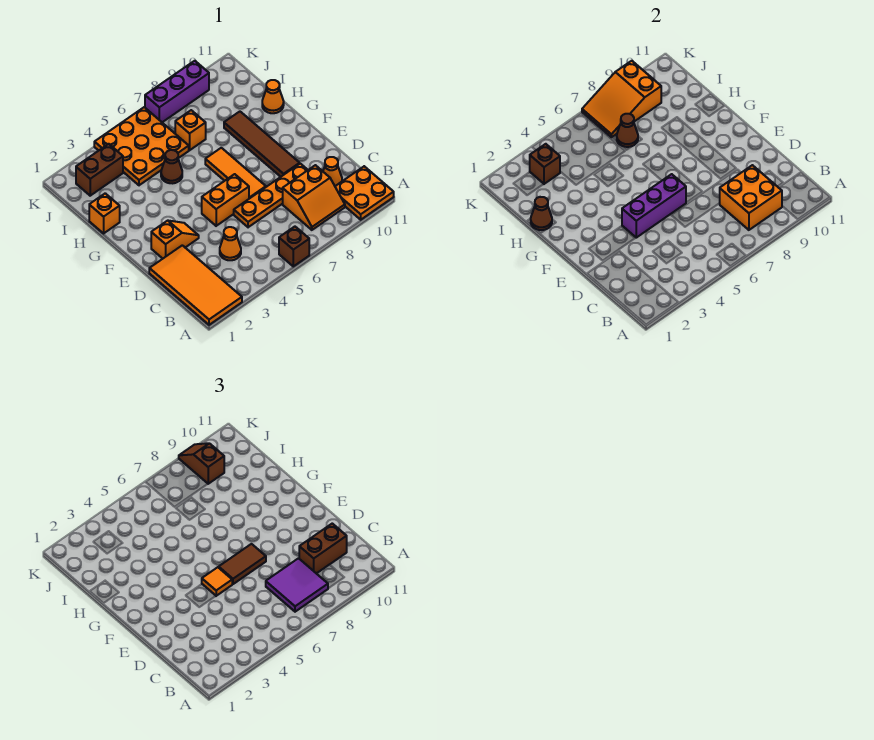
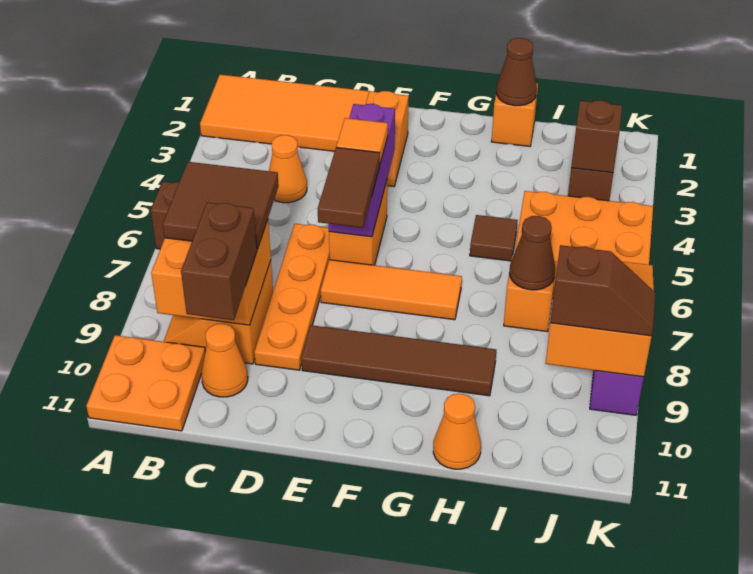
purple tile B7:C8 level 3 -> brown tile B7:C8 level 3
brown cone H5 level 1 -> brown tile H5 level 1

